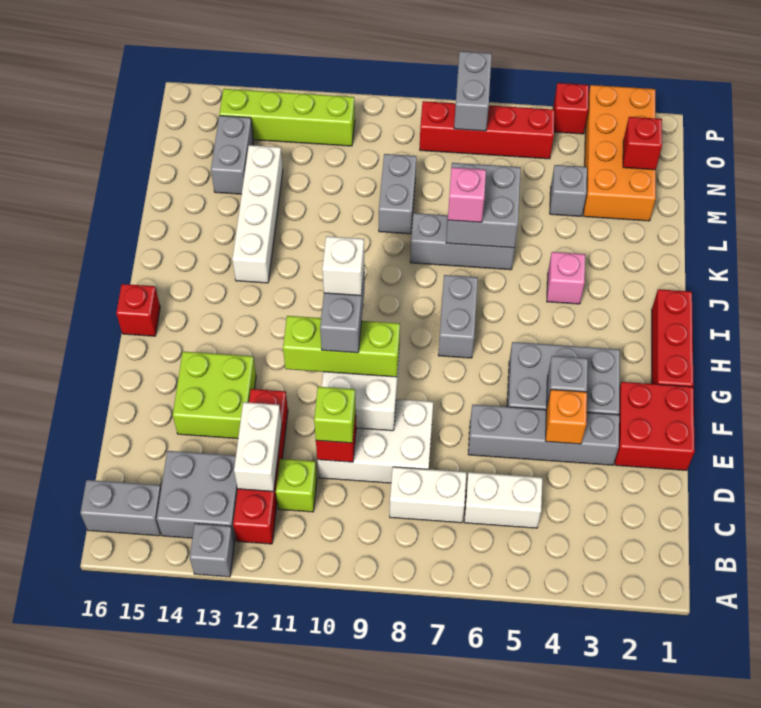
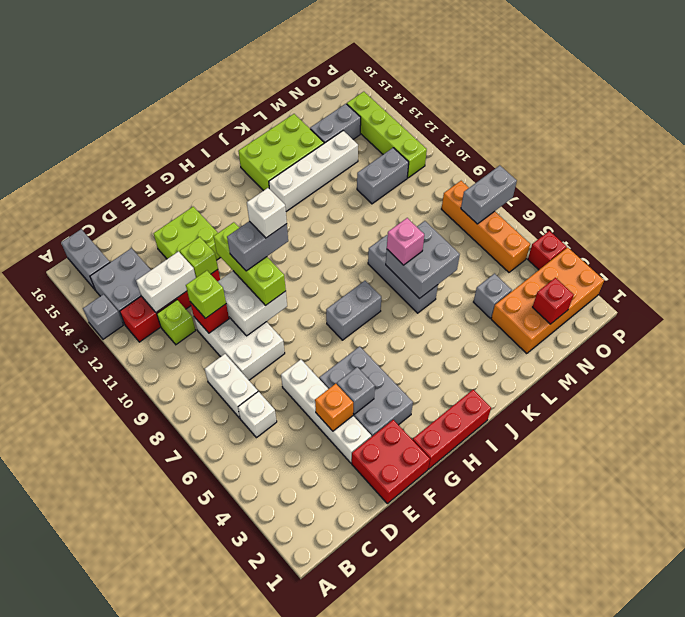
white brick C5:C6 level 1 -> white brick C6 level 1
grey brick E3:E6 level 1 -> white brick E3:E6 level 1
none -> lime brick E12 level 2
red brick H16 level 1 -> none
pink brick J4 level 1 -> none
none -> lime brick J14:L15 level 1
grey brick L9:M9 level 1 -> grey brick M11:N11 level 1
red brick O5:O8 level 1 -> orange brick O5:O8 level 1

